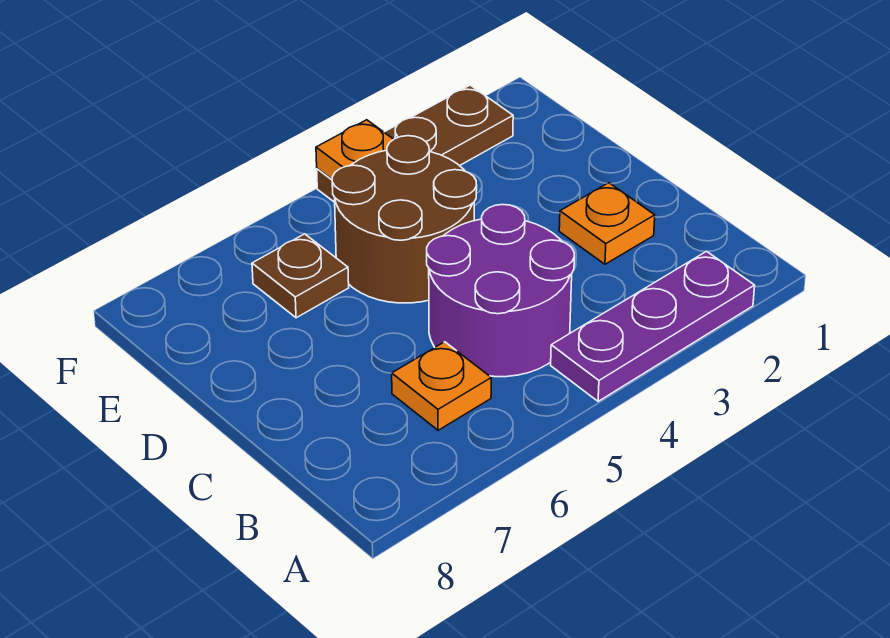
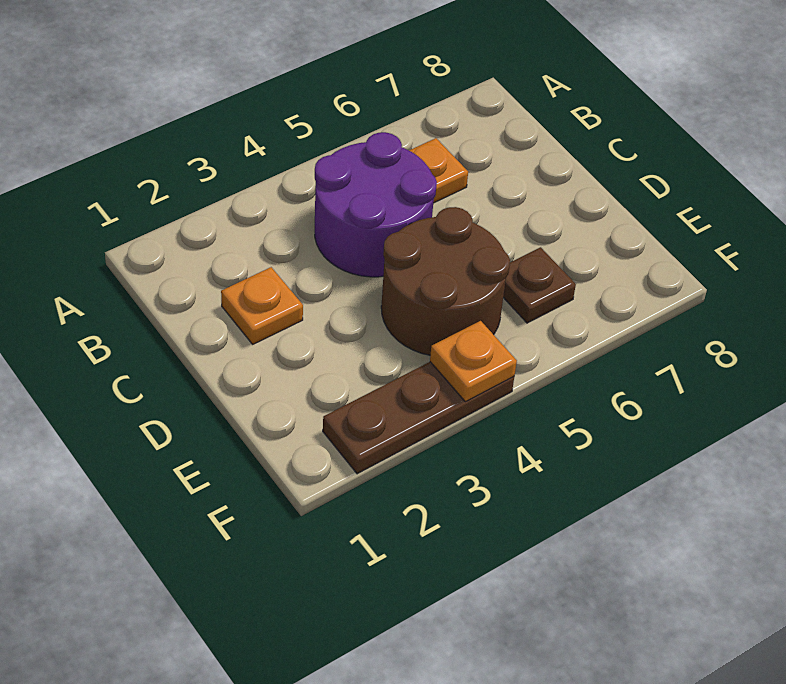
purple plate A2:A4 level 1 -> none

